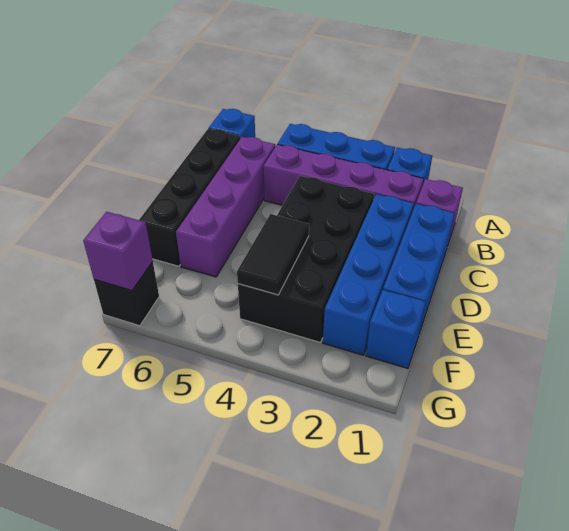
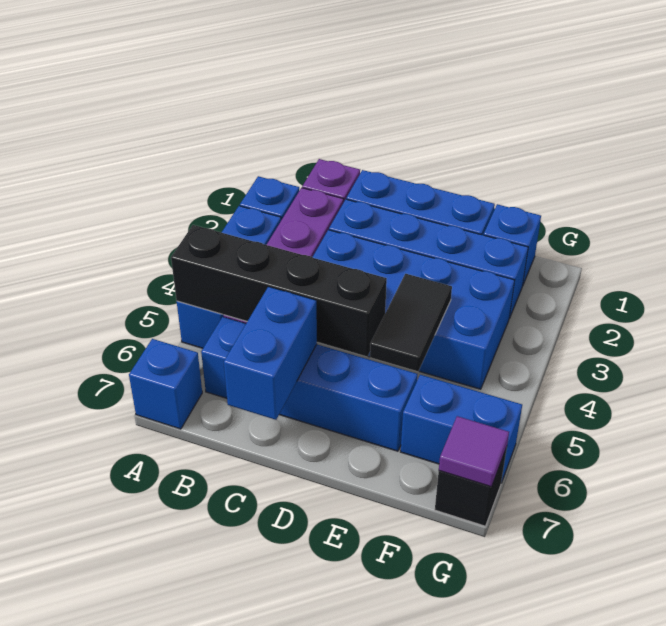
purple brick B6:E6 level 1 -> blue brick B6:E6 level 1
black brick B7:E7 level 1 -> black brick A5:D5 level 2
black brick C3:F4 level 1 -> blue brick C3:F4 level 1
none -> blue brick C6:C7 level 2
black tile E4:F4 level 2 -> black tile E4:E5 level 2
none -> blue brick F6:G6 level 1
purple brick G7 level 2 -> purple tile G7 level 2

